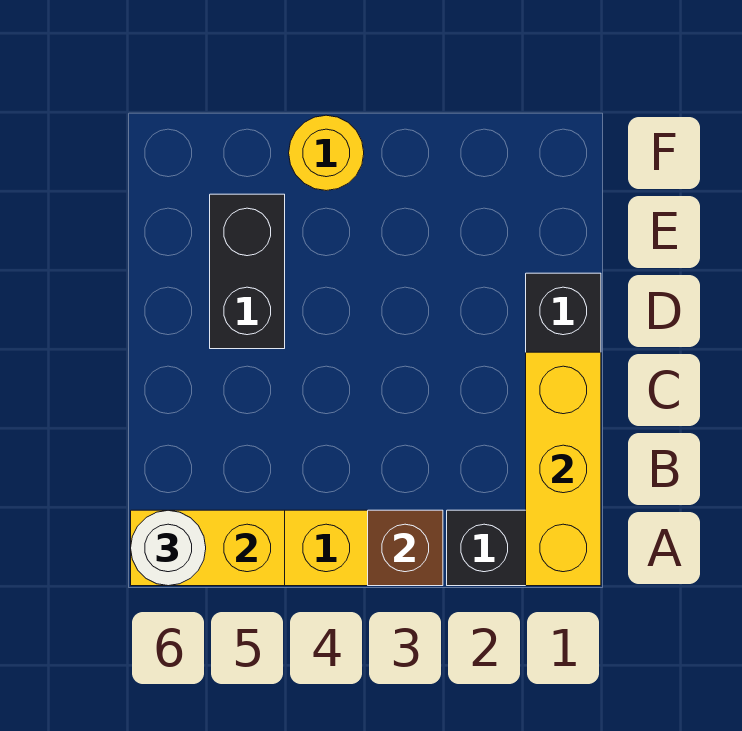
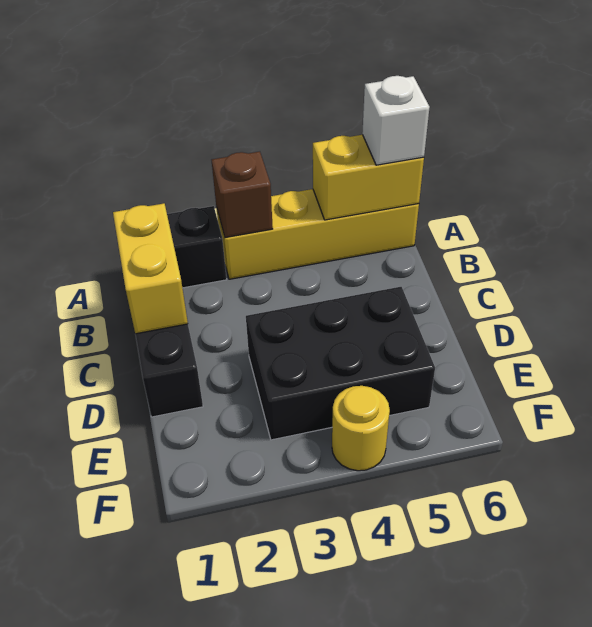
yellow brick A1:C1 level 2 -> yellow brick B1:C1 level 2
white round brick A6 level 3 -> white brick A6 level 3
black brick D5:E5 level 1 -> black brick D3:E5 level 1

